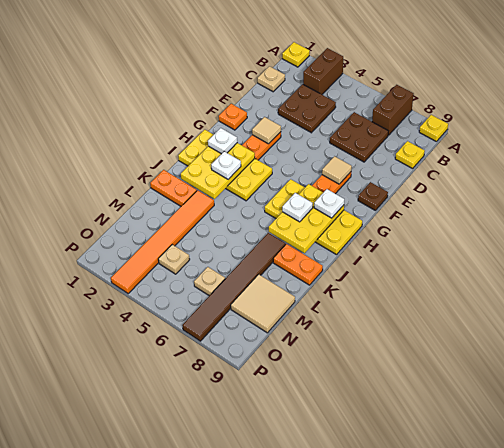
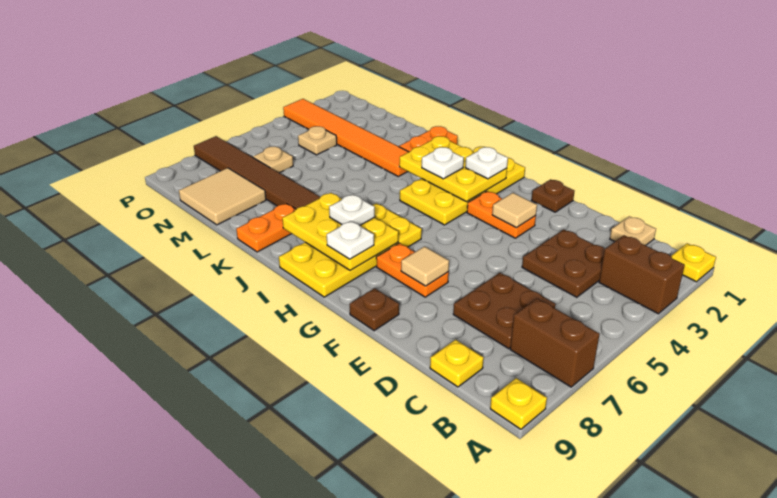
orange plate F1 level 1 -> brown plate F1 level 1

